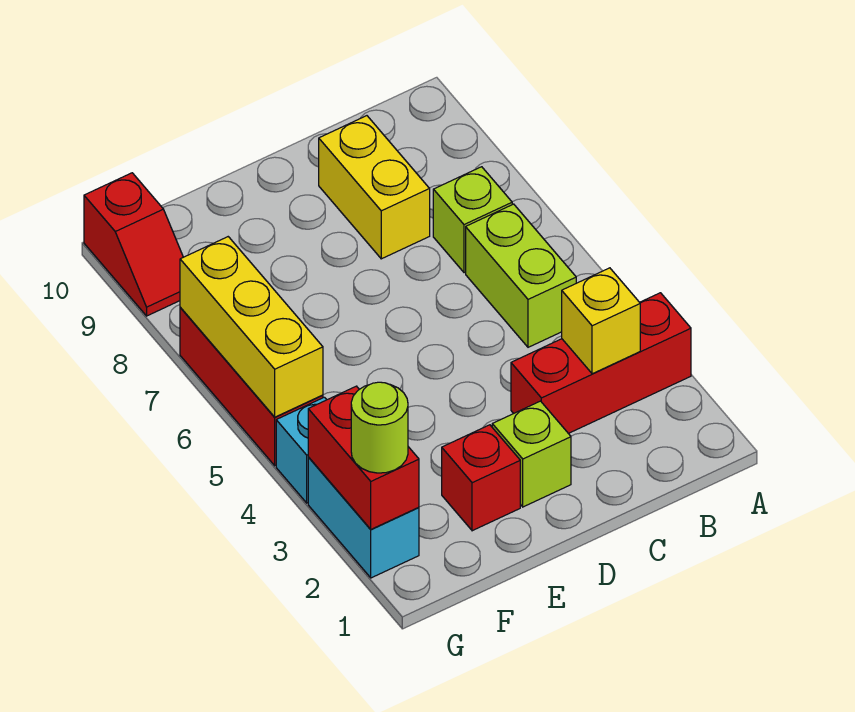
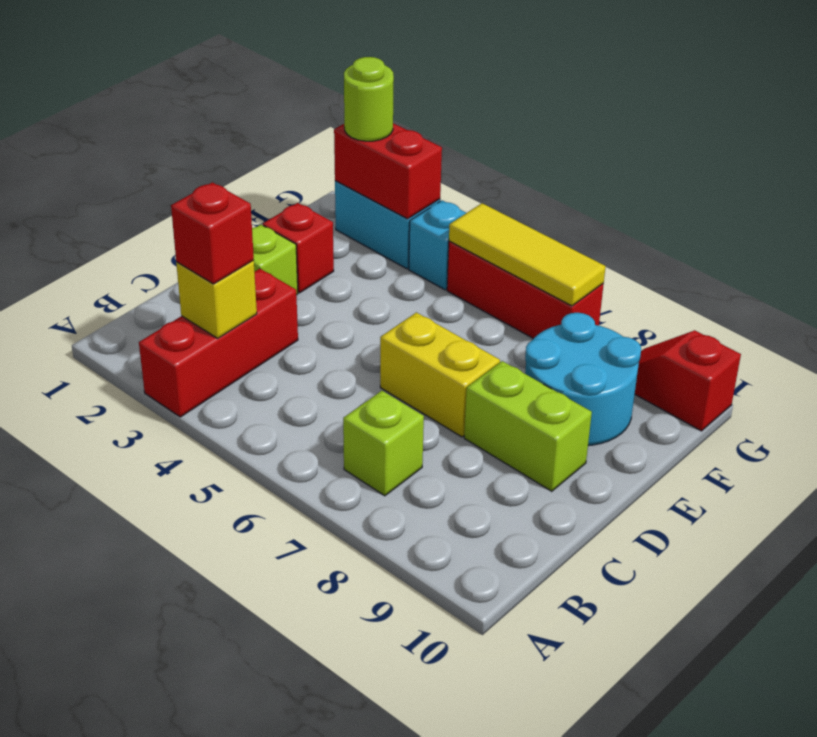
none -> red brick B3 level 3
lime brick B5:B6 level 1 -> lime brick D8:D9 level 1
yellow brick C8:C9 level 1 -> yellow brick D6:D7 level 1
none -> cyan round brick E8:F9 level 1
yellow brick G5:G7 level 2 -> yellow tile G5:G7 level 2

